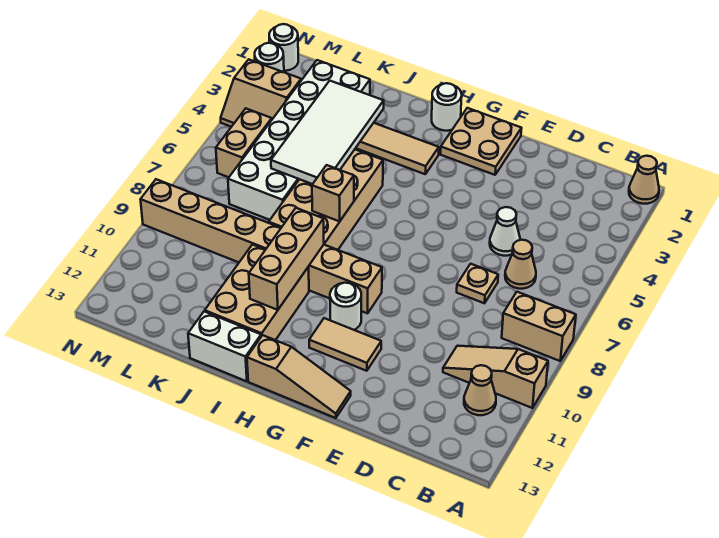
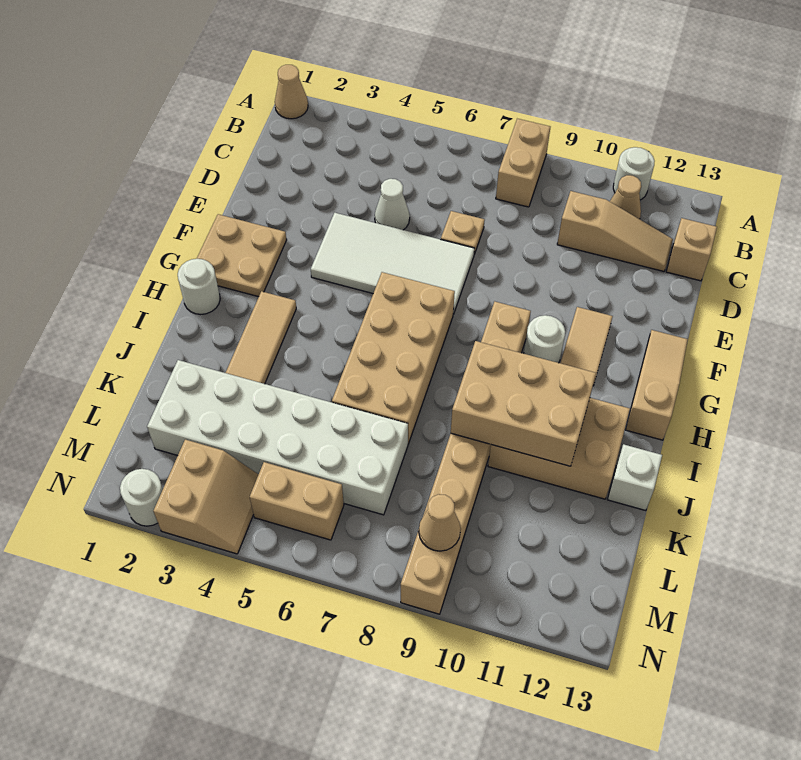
tan slope A10:C10 level 1 top A -> tan slope C10:C12 level 1 top 10
tan cone C6 level 1 -> tan cone M9 level 2
tan brick I5:J8 level 1 -> tan brick G6:J7 level 1
tan brick I7 level 2 -> tan brick C13 level 1
tan brick I9:I11 level 2 -> tan brick I9:J11 level 2
white brick I13:J13 level 1 -> white brick J13 level 1
white tile J3:K6 level 2 -> white tile E4:F7 level 1
white round brick N1 level 1 -> white round brick A11 level 1

